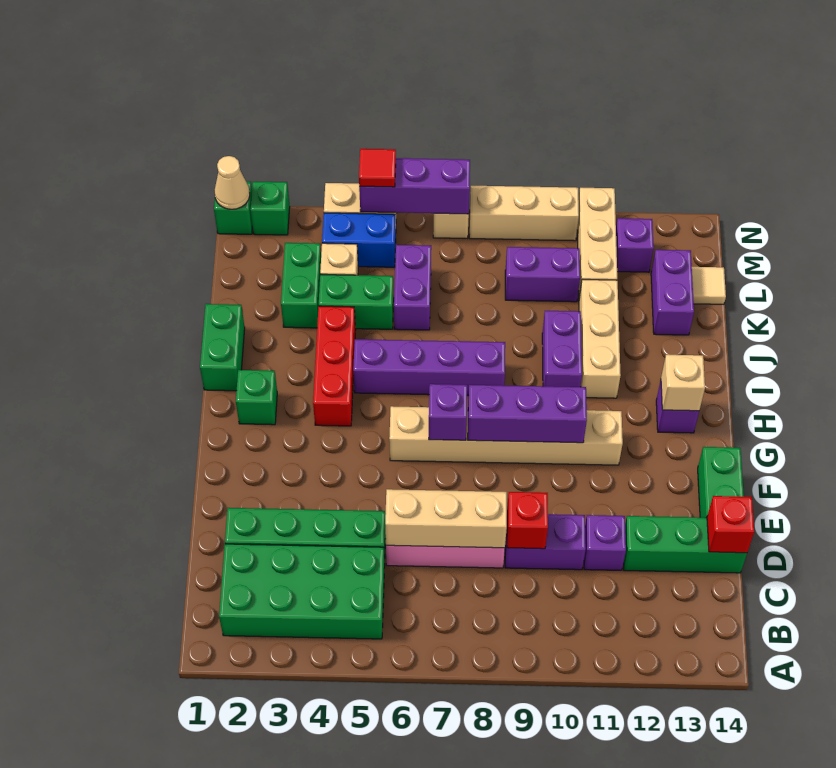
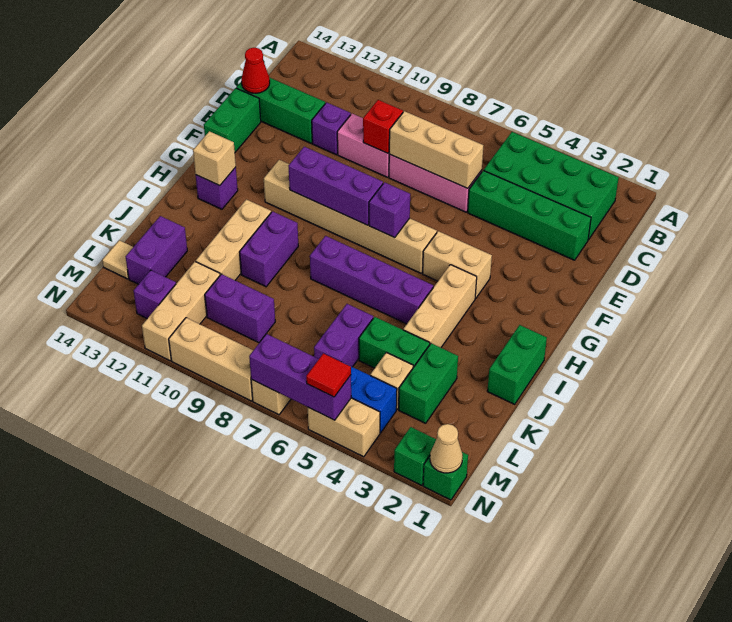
purple brick D9:D10 level 1 -> pink brick D9:D10 level 1
red brick D14 level 2 -> red cone D14 level 2
none -> tan brick G4:G5 level 1
green brick H2 level 1 -> none
red brick H4:J4 level 1 -> tan brick H4:J4 level 1

